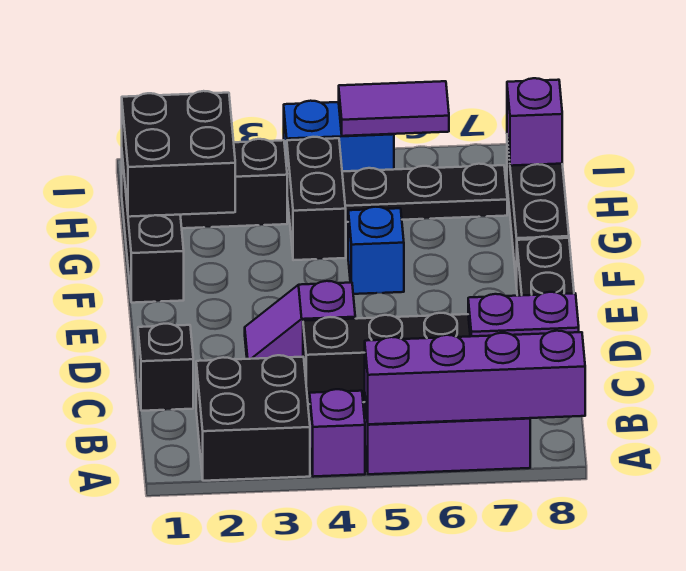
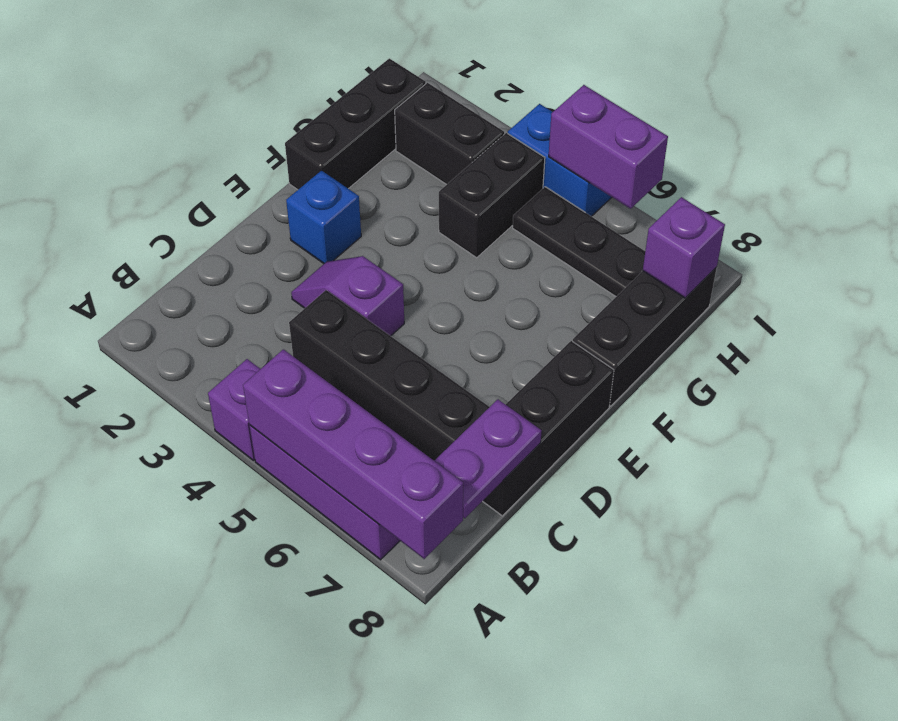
black brick A2:B3 level 1 -> none
black brick C1 level 1 -> none
purple plate C7:C8 level 2 -> purple plate B8:C8 level 2
blue brick F5 level 1 -> blue brick E2 level 1
black brick G1:H2 level 2 -> none
purple tile I5:I6 level 2 -> purple brick I5:I6 level 2

